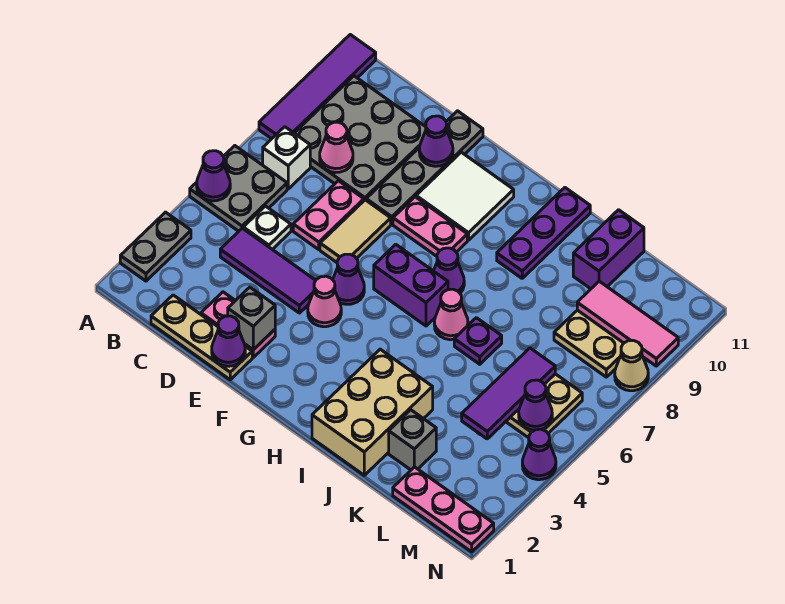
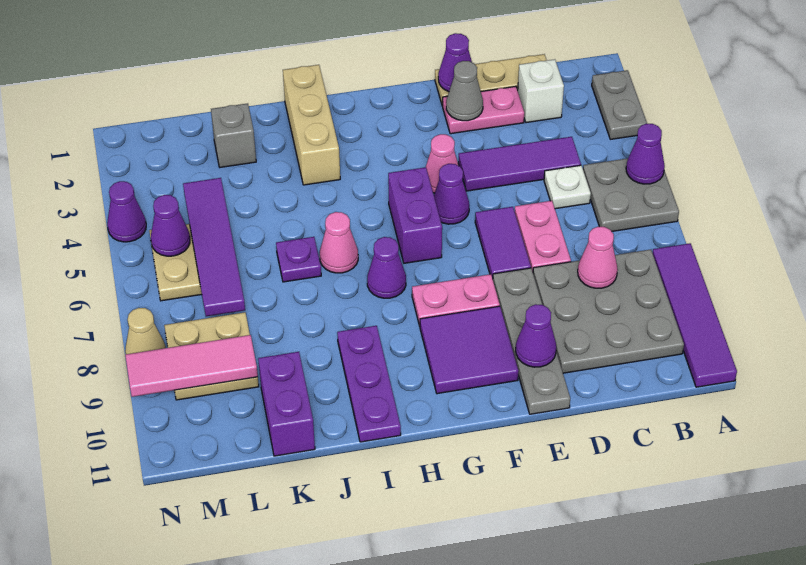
white brick B7 level 1 -> white brick C2 level 1
grey brick E2 level 2 -> grey cone E2 level 2
tan tile E6:E7 level 1 -> purple tile E6:E7 level 1
white tile F9:G10 level 1 -> purple tile F9:G10 level 1
purple brick G6:H6 level 1 -> purple brick G5:G6 level 1
tan brick I1:J3 level 1 -> tan brick I1:I3 level 1
pink plate L1:N1 level 1 -> none
purple tile L4:L6 level 2 -> purple tile L4:L7 level 2

